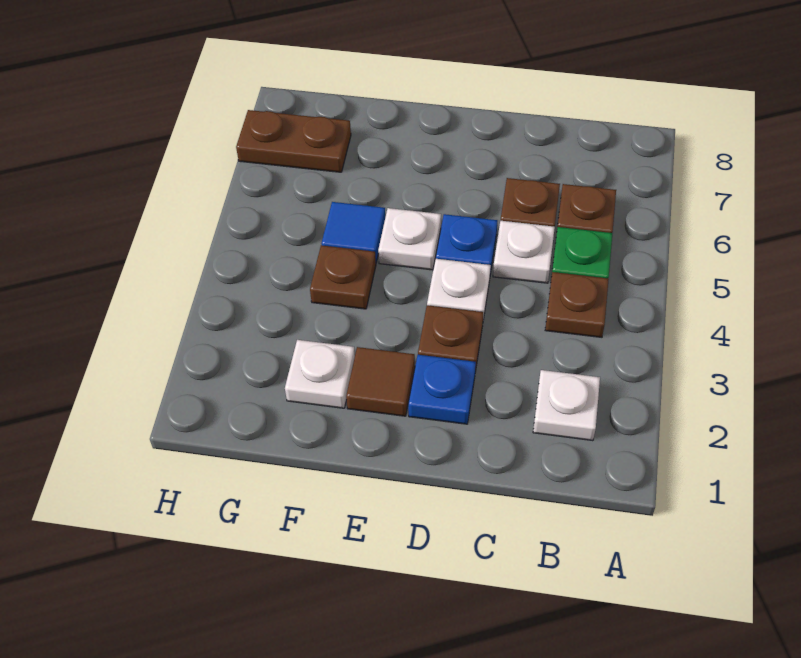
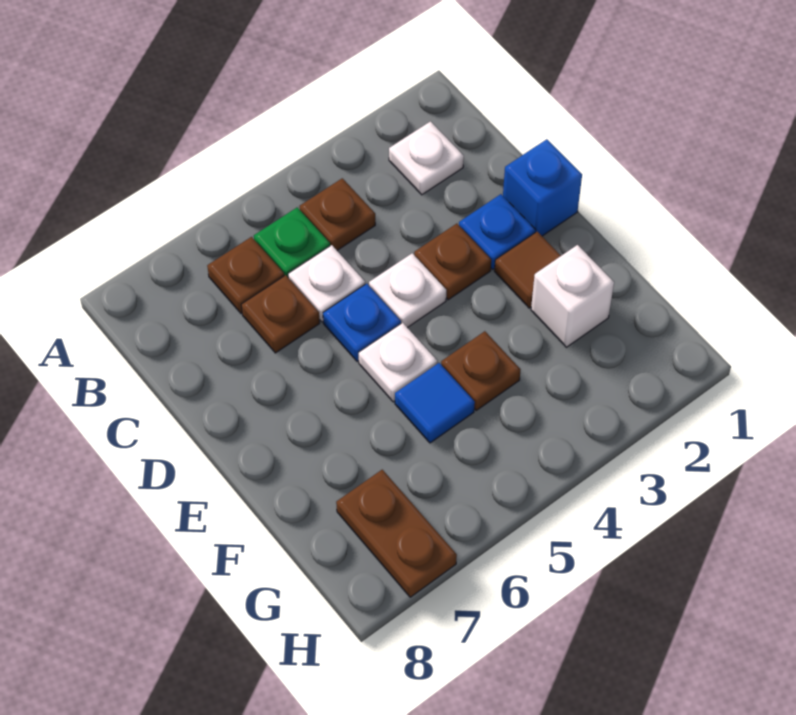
none -> blue brick D1 level 1
white plate F2 level 1 -> white brick F2 level 1

